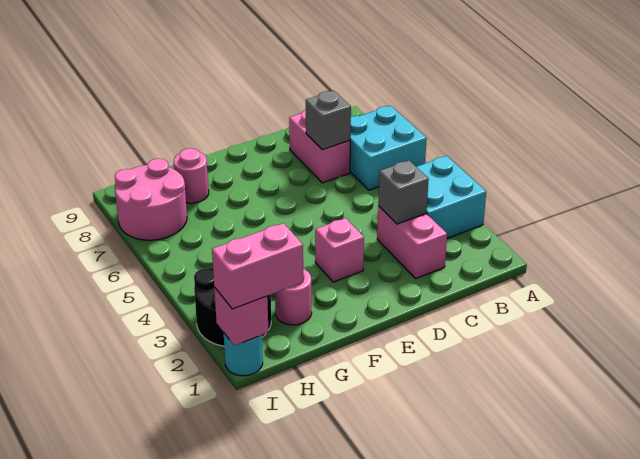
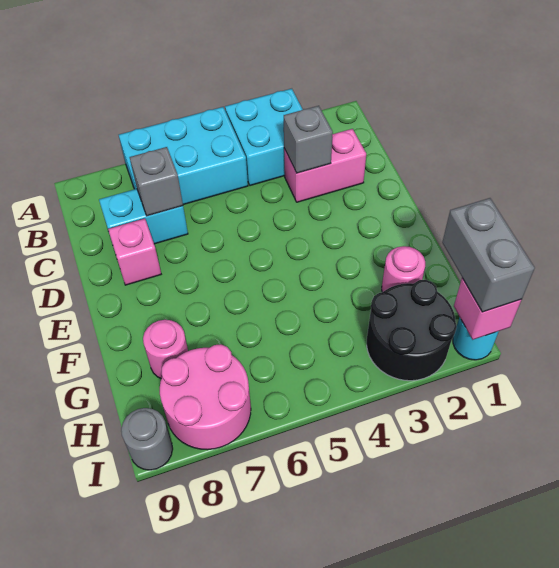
cyan brick A6:B7 level 1 -> cyan brick A5:B7 level 1
pink brick C7:C8 level 1 -> cyan brick C7:C8 level 1
pink brick E3 level 1 -> pink brick D8 level 1
pink brick H1:I1 level 3 -> grey brick H1:I1 level 3
none -> grey round brick I9 level 1

